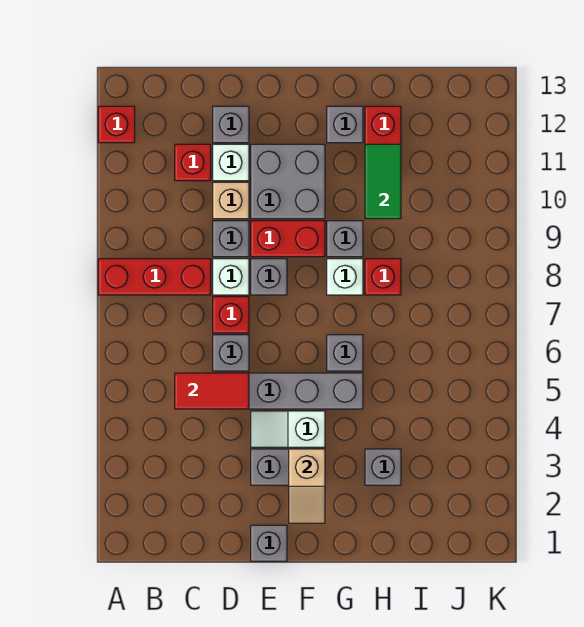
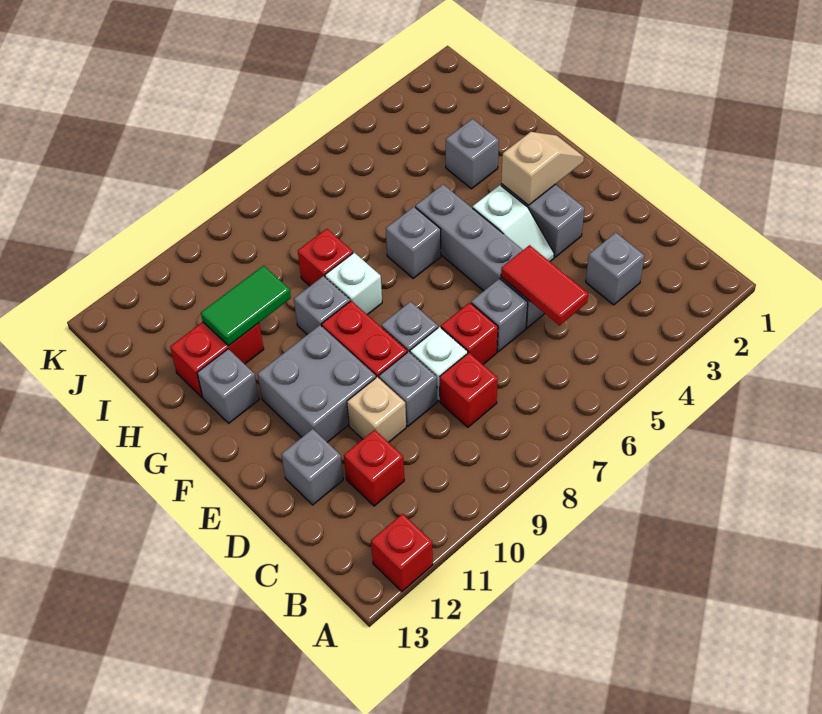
red brick A8:C8 level 1 -> red brick C8 level 1
white brick D11 level 1 -> none
grey brick E1 level 1 -> grey brick C3 level 1

